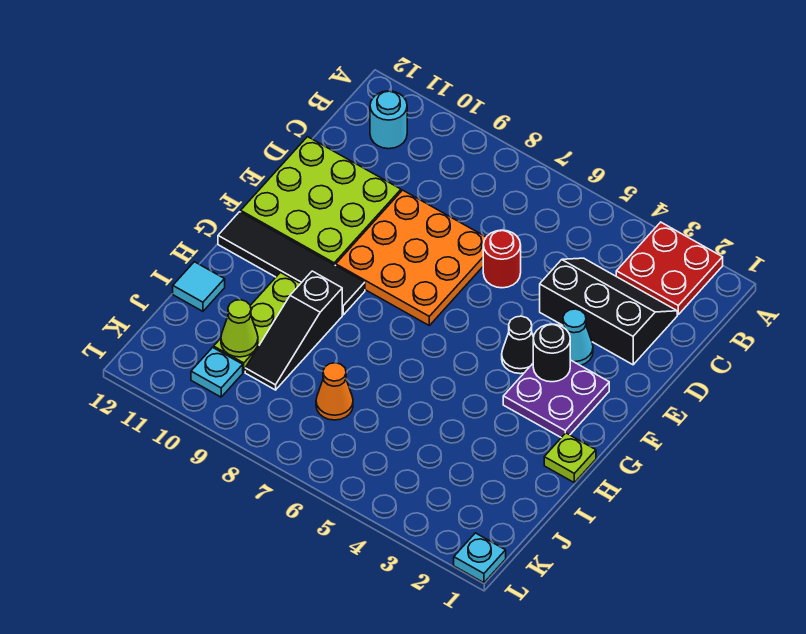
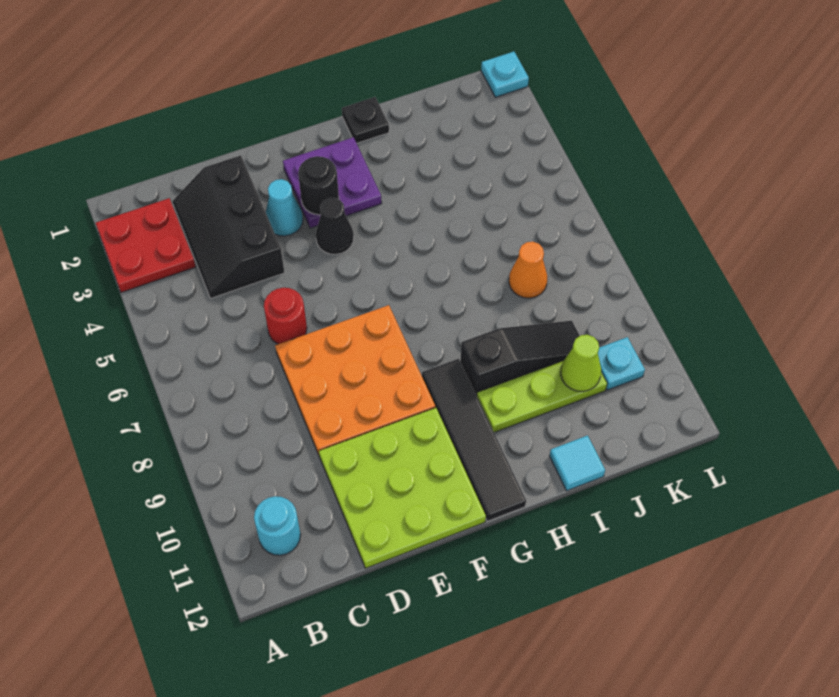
lime plate H1 level 1 -> black plate H1 level 1

